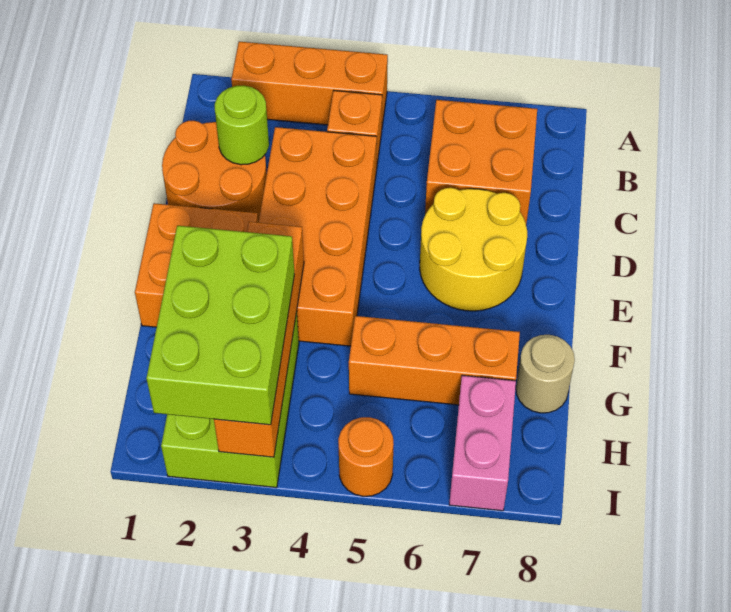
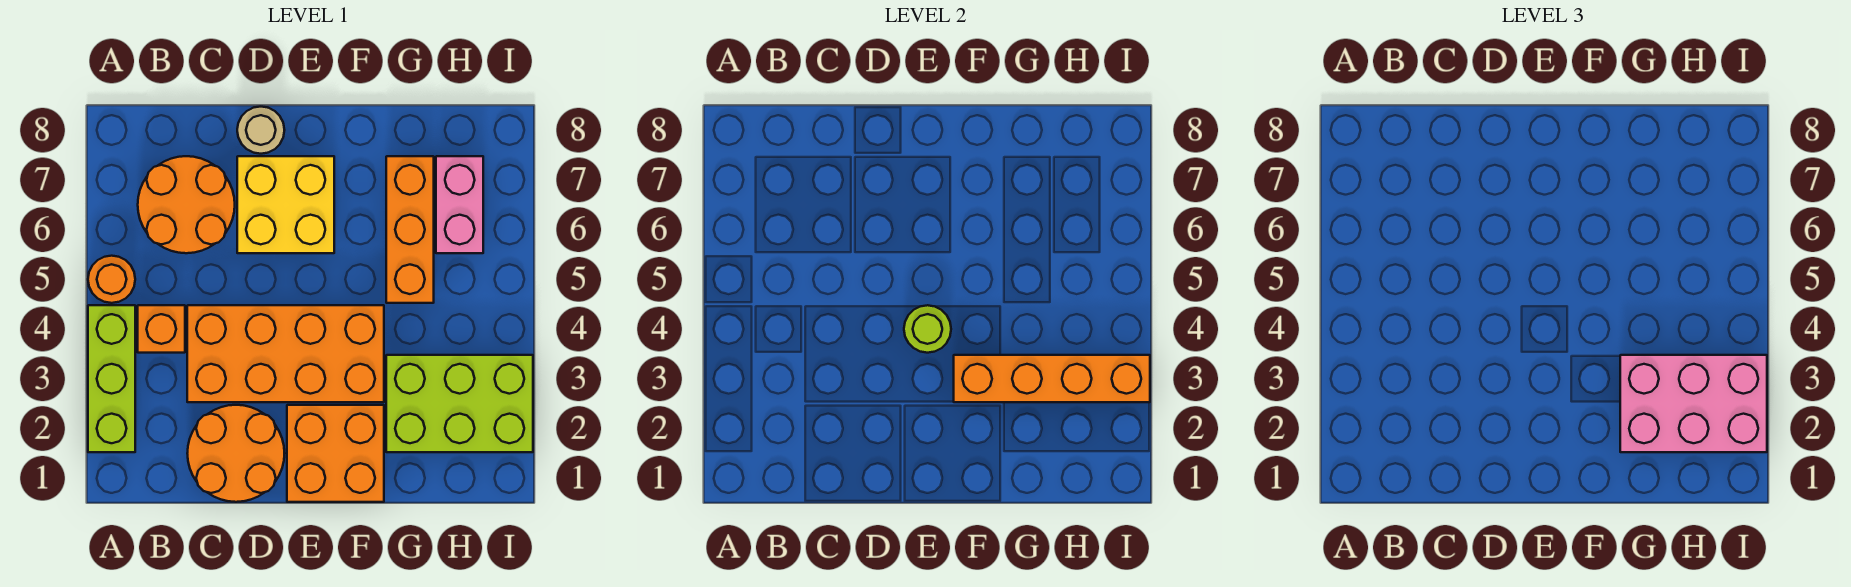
orange brick A2:A4 level 1 -> lime brick A2:A4 level 1
orange brick B6:C7 level 1 -> orange round brick B6:C7 level 1
lime round brick C2 level 2 -> lime round brick E4 level 2
yellow round brick D6:E7 level 1 -> yellow brick D6:E7 level 1
lime brick G2:I3 level 3 -> pink brick G2:I3 level 3
tan round brick G8 level 1 -> tan round brick D8 level 1
pink brick H7:I7 level 1 -> pink brick H6:H7 level 1
orange round brick I5 level 1 -> orange round brick A5 level 1

